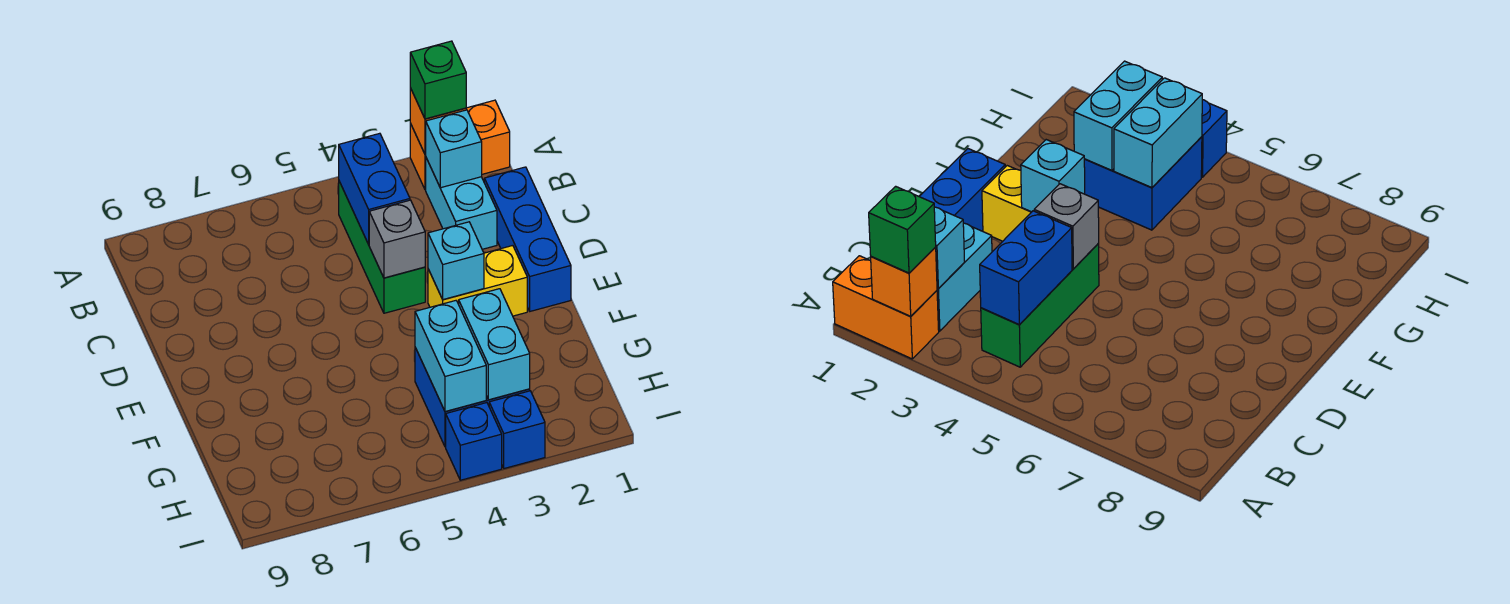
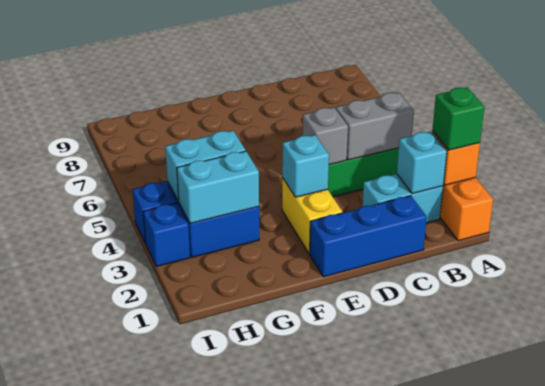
blue brick B4:C4 level 2 -> grey brick B4:C4 level 2

